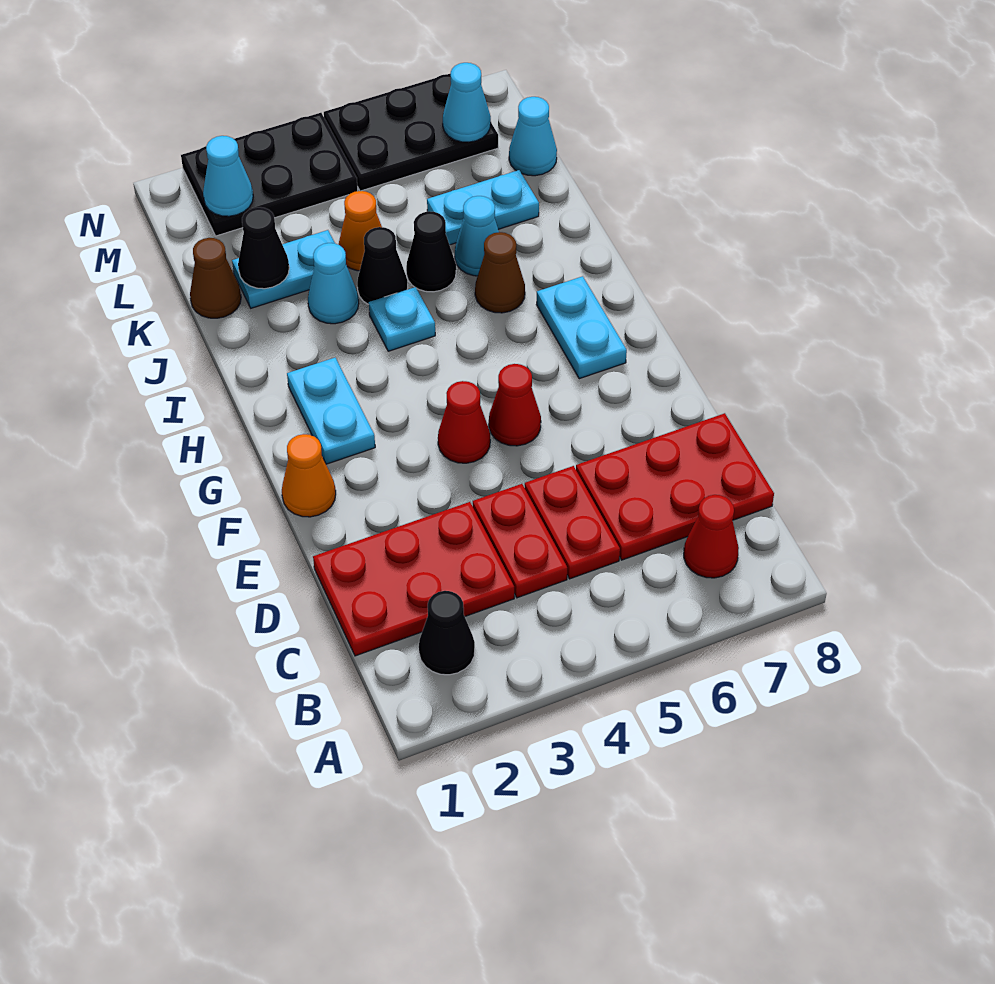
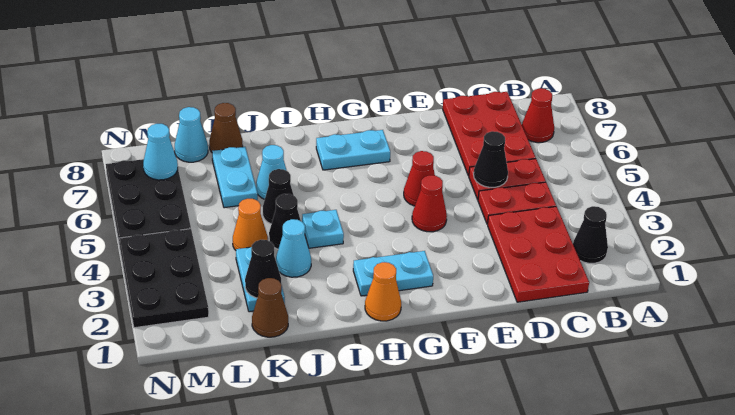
none -> black cone D5 level 2
orange cone F1 level 1 -> orange cone H1 level 1
brown cone I6 level 1 -> brown cone K8 level 1
cyan cone M2 level 2 -> none

